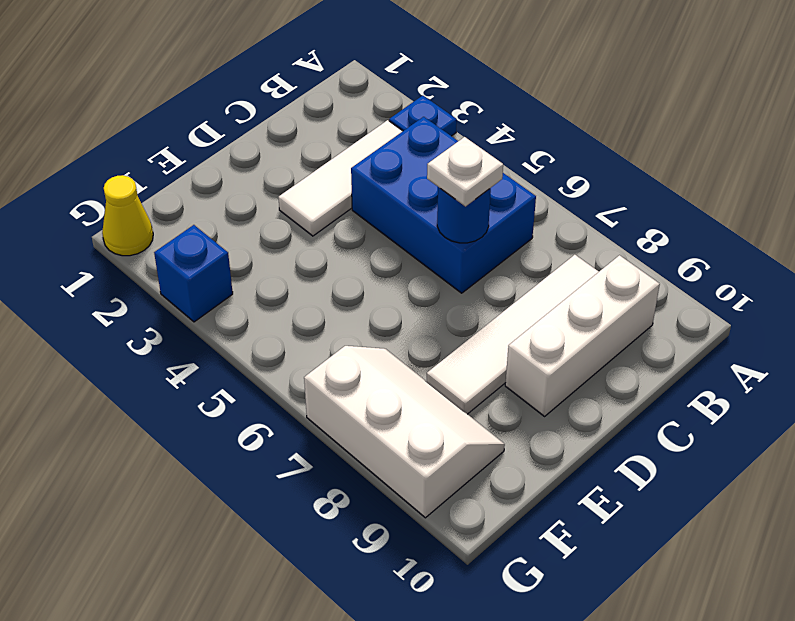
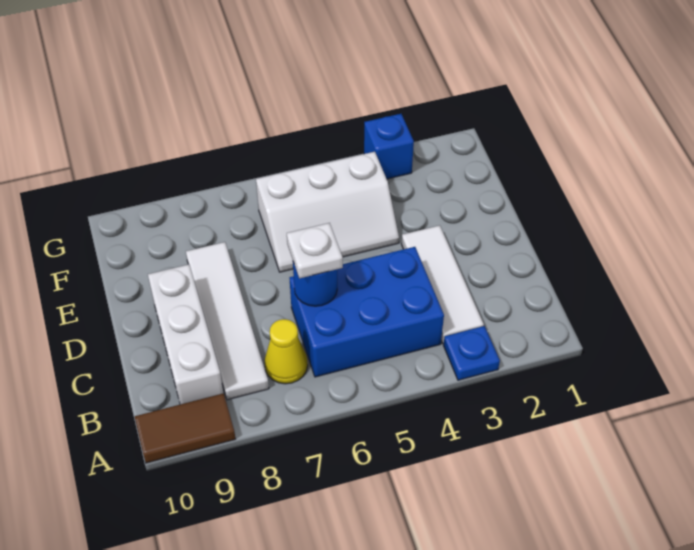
none -> brown tile A9:A10 level 1
white slope F7:G9 level 1 top G -> white slope E4:F6 level 1 top F
yellow cone G1 level 1 -> yellow cone B7 level 1

